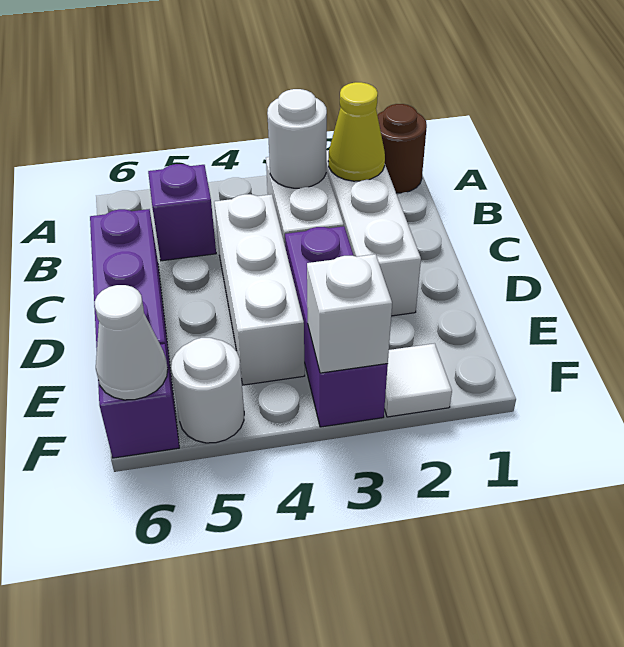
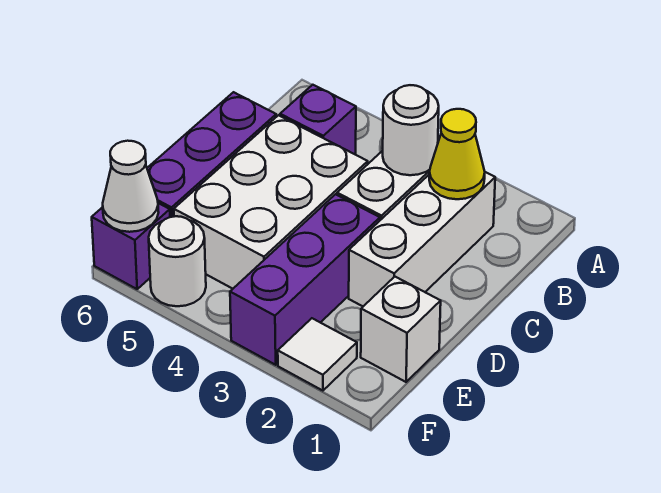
brown round brick A1 level 1 -> none
white brick C4:E4 level 1 -> white brick C4:E5 level 1
white brick F3 level 2 -> white brick E1 level 1

